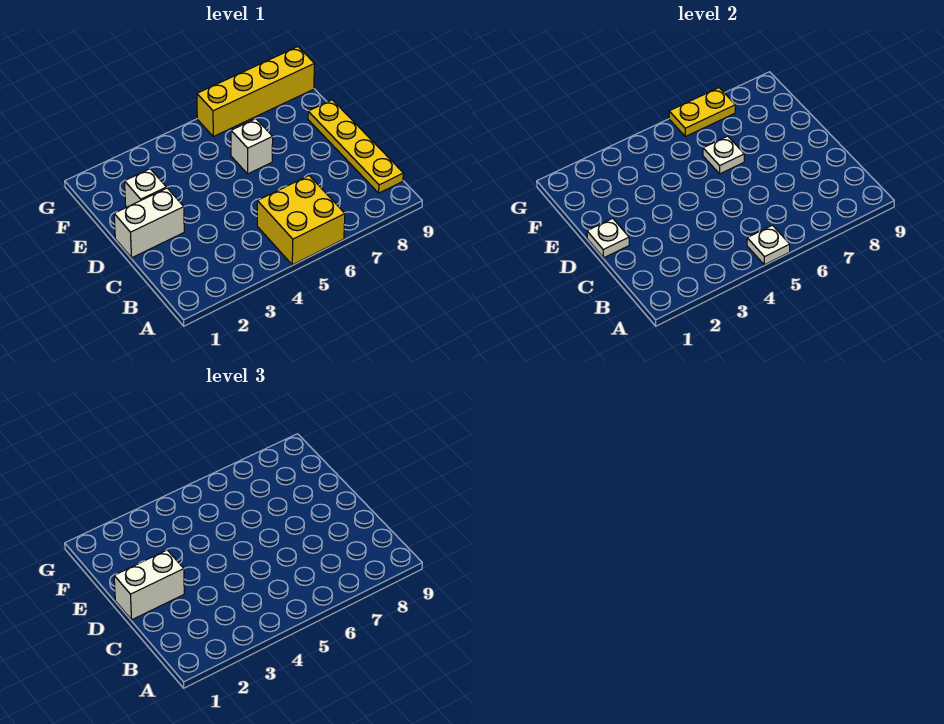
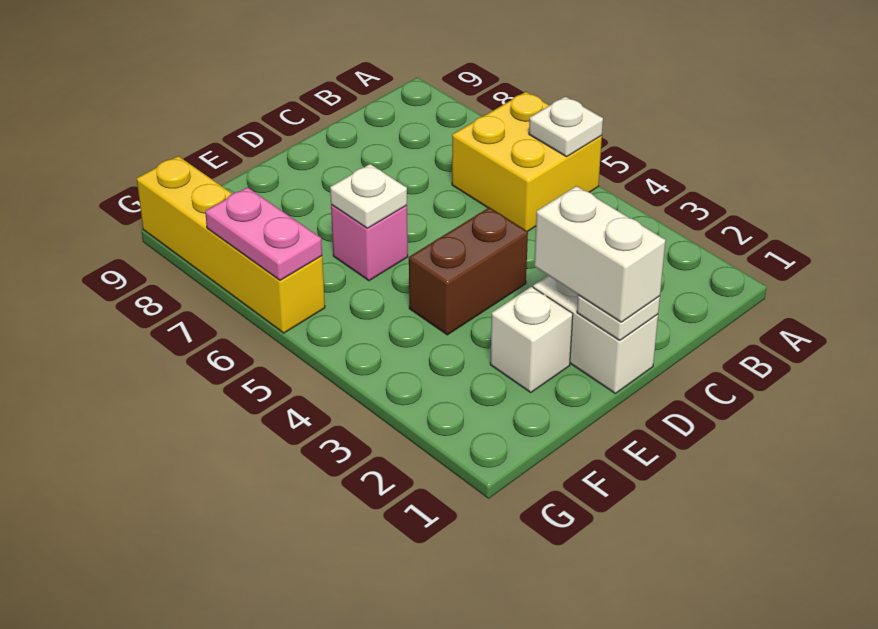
yellow plate B9:E9 level 1 -> none
none -> brown brick D4:E4 level 1
white brick E6 level 1 -> pink brick E6 level 1
yellow plate G6:G7 level 2 -> pink plate G6:G7 level 2

